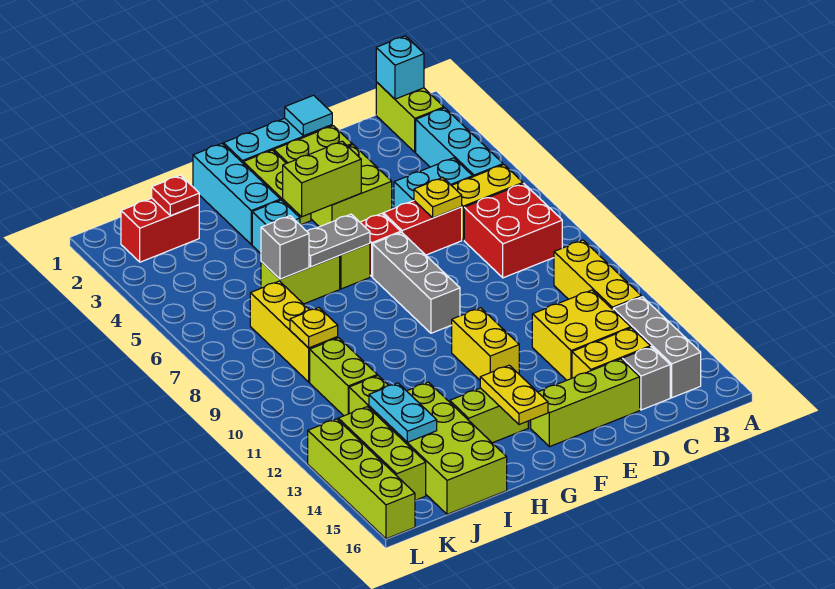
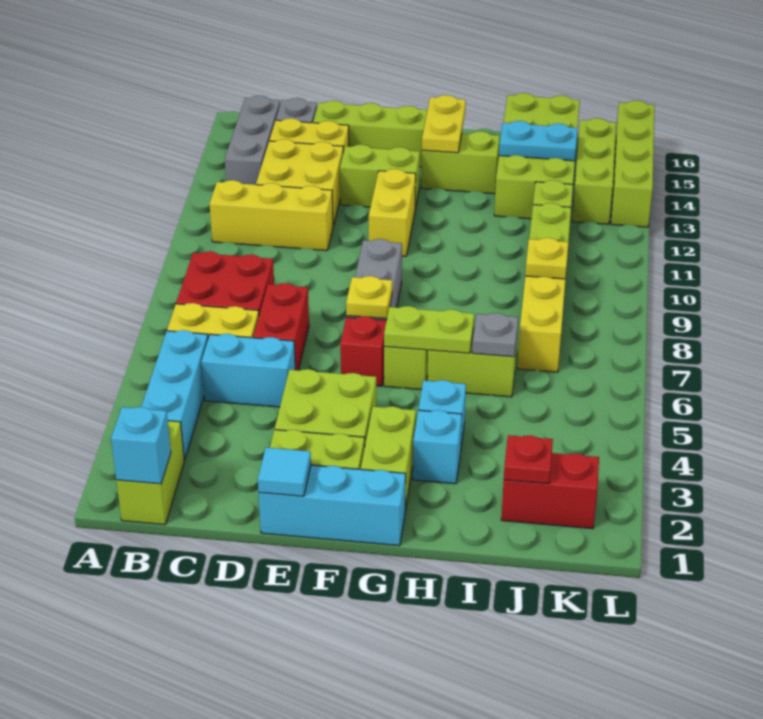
yellow brick B10:B12 level 1 -> yellow brick B11:D11 level 1
red brick D6:E6 level 1 -> red brick D6:D7 level 1
yellow plate D6 level 2 -> yellow plate F7 level 2
lime brick F4:G4 level 2 -> lime brick E13:F13 level 1
grey plate G6:H6 level 2 -> lime plate G6:H6 level 2
cyan brick H1:H3 level 1 -> cyan brick H3 level 1
grey brick I6 level 2 -> grey plate I6 level 2
cyan plate J13:J14 level 2 -> cyan plate I14:J14 level 2

